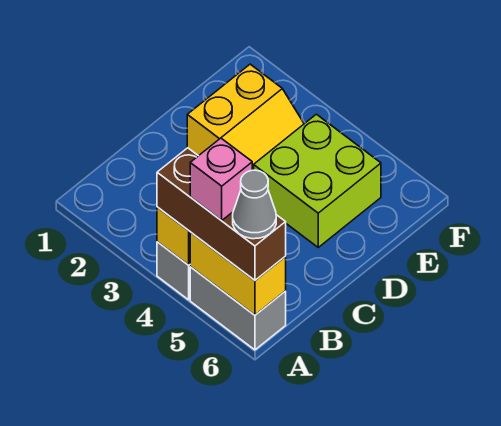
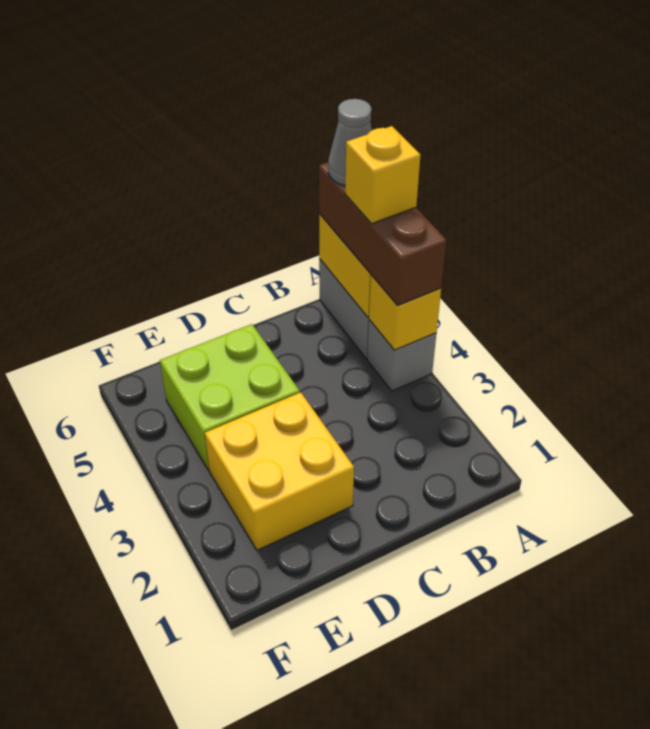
pink brick A5 level 4 -> yellow brick A5 level 4
yellow slope D2:E3 level 1 top 2 -> yellow brick D2:E3 level 1

